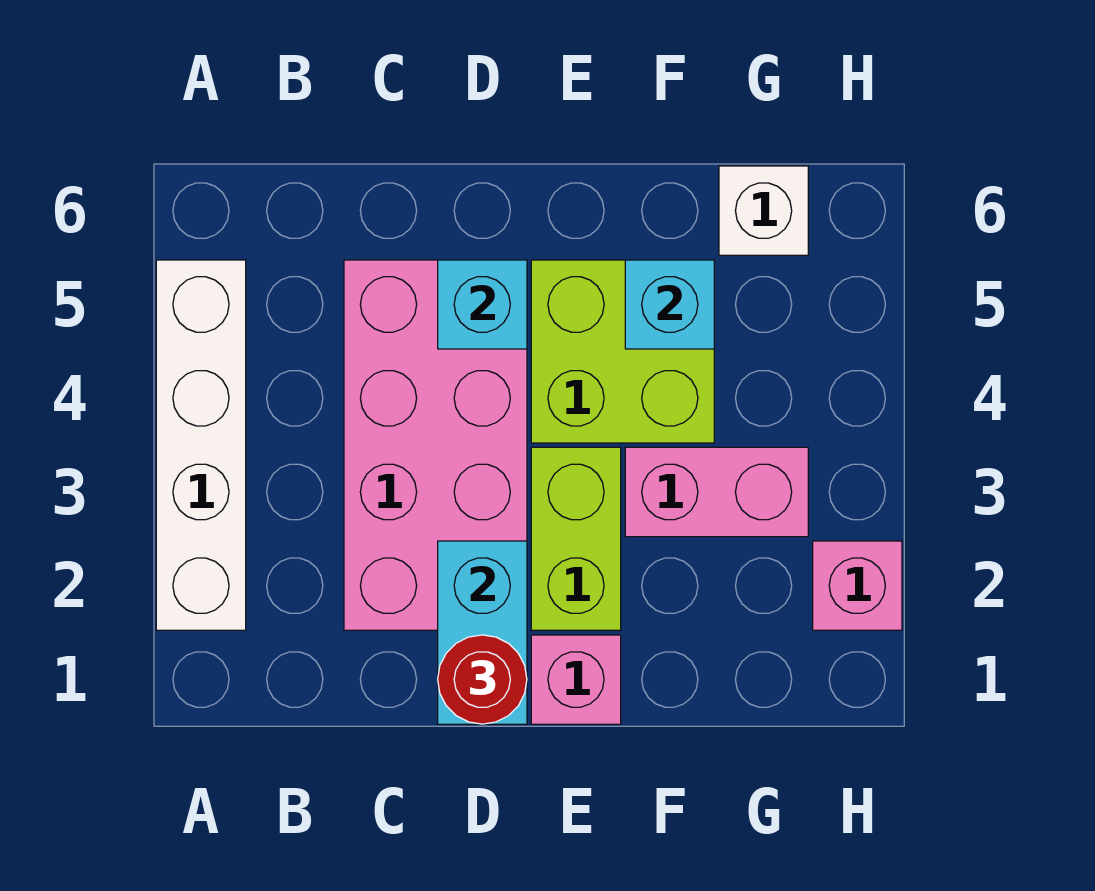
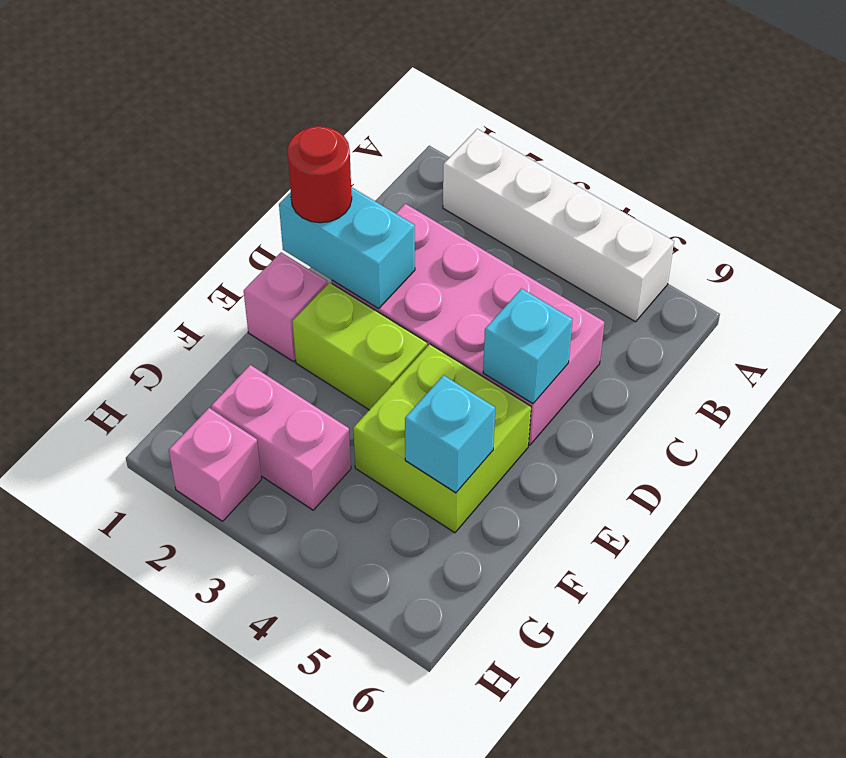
pink brick F3:G3 level 1 -> pink brick G2:G3 level 1
white brick G6 level 1 -> none

